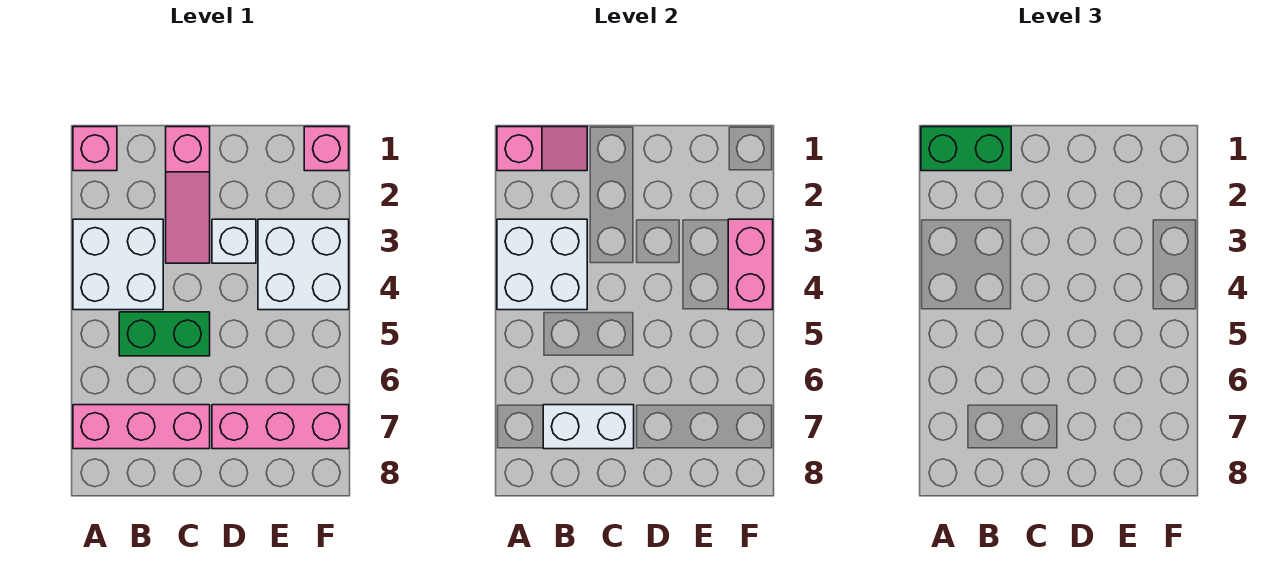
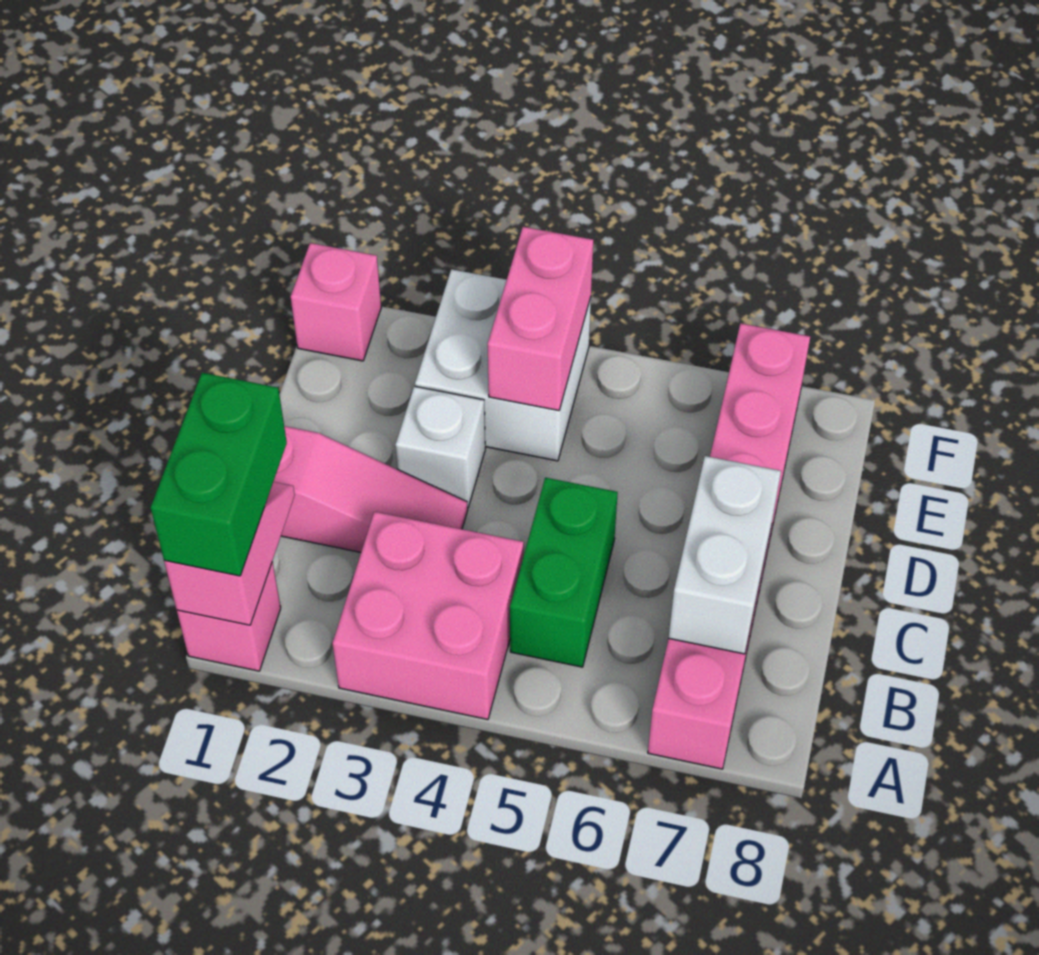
white brick A3:B4 level 1 -> pink brick A3:B4 level 1
white brick A3:B4 level 2 -> none
pink brick F3:F4 level 2 -> pink brick E4:F4 level 2

